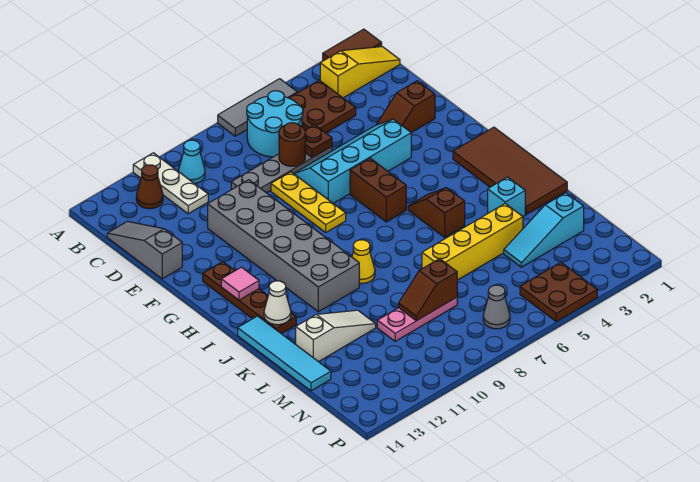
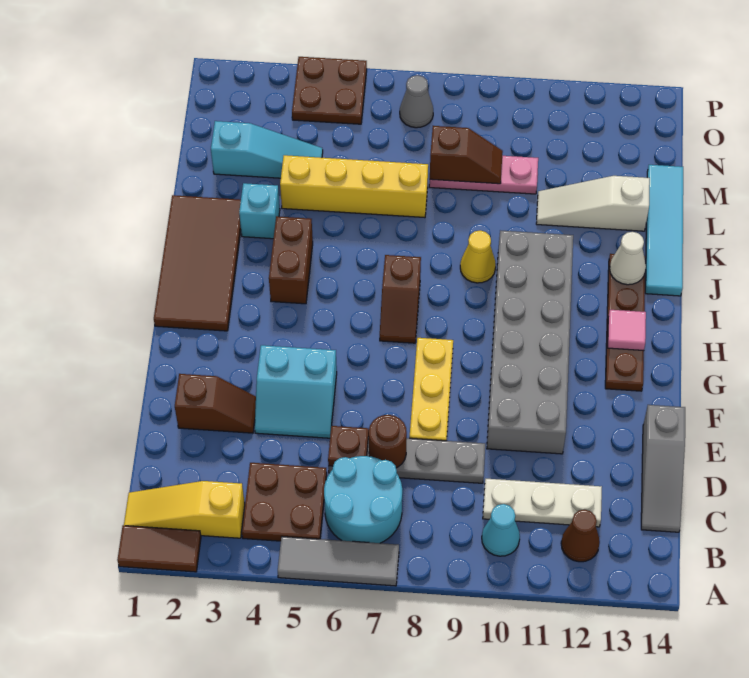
white plate A11:C11 level 1 -> white plate C10:C12 level 1
cyan slope E4:F7 level 1 top F -> cyan slope E4:F5 level 1 top F
brown brick G6:H6 level 1 -> brown brick I4:J4 level 1
brown slope I5:J5 level 1 top J -> brown slope H7:I7 level 1 top I

